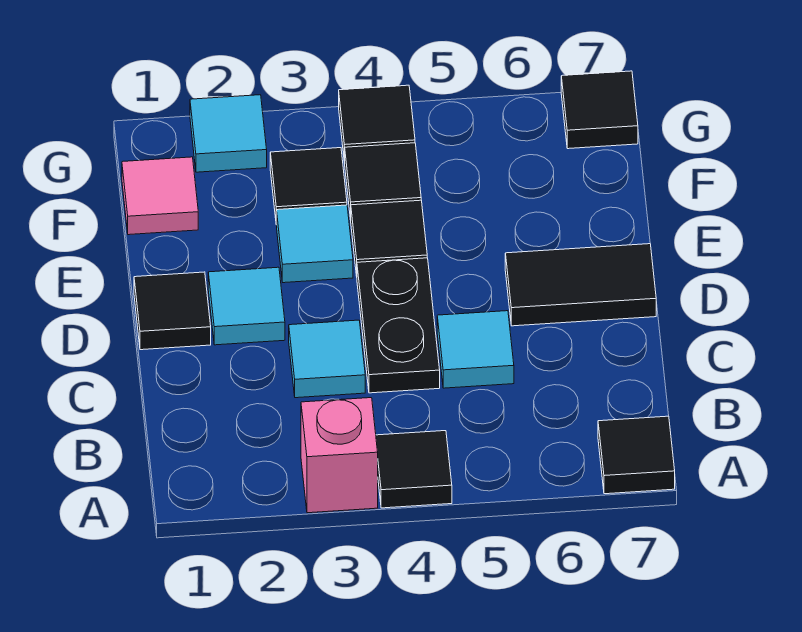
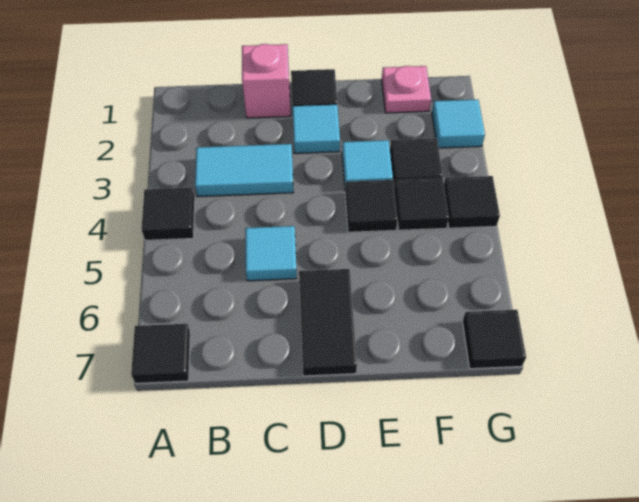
pink brick A3 level 1 -> pink brick C1 level 1
cyan tile C3 level 1 -> cyan tile B3:C3 level 1
black plate C4:D4 level 1 -> none
pink tile F1 level 1 -> pink plate F1 level 1

